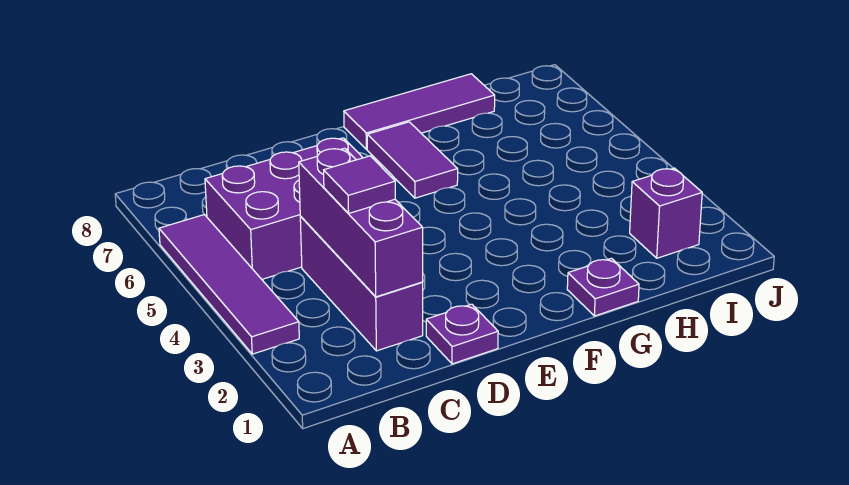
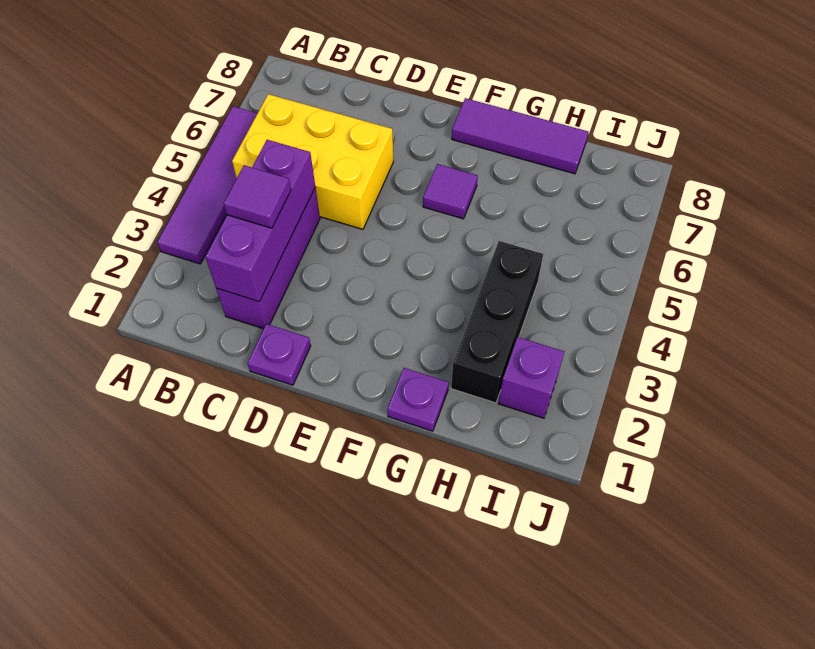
purple brick B5:D6 level 1 -> yellow brick B5:D6 level 1
purple tile F6:F7 level 1 -> purple tile F6 level 1
none -> black brick H2:H4 level 1

